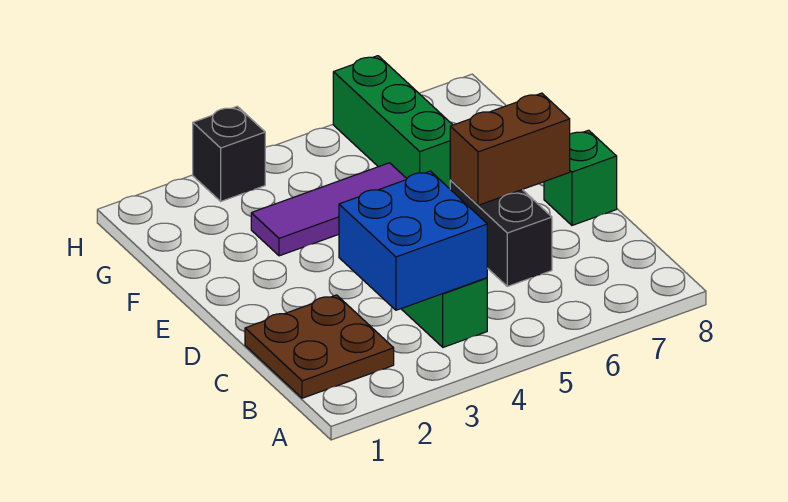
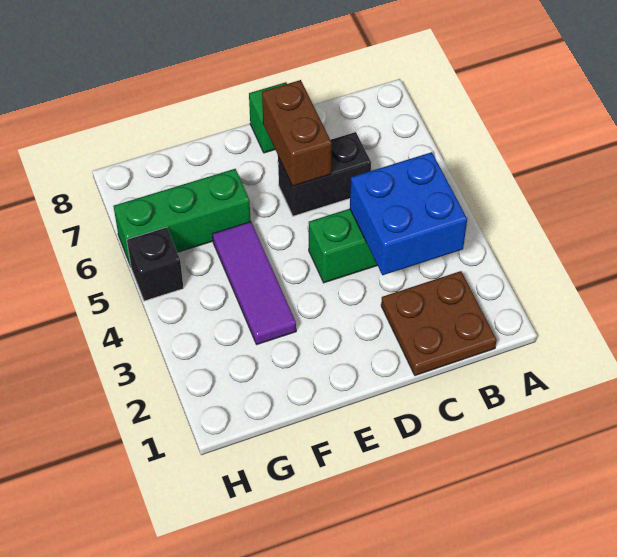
black brick H3 level 1 -> black brick H5 level 1

